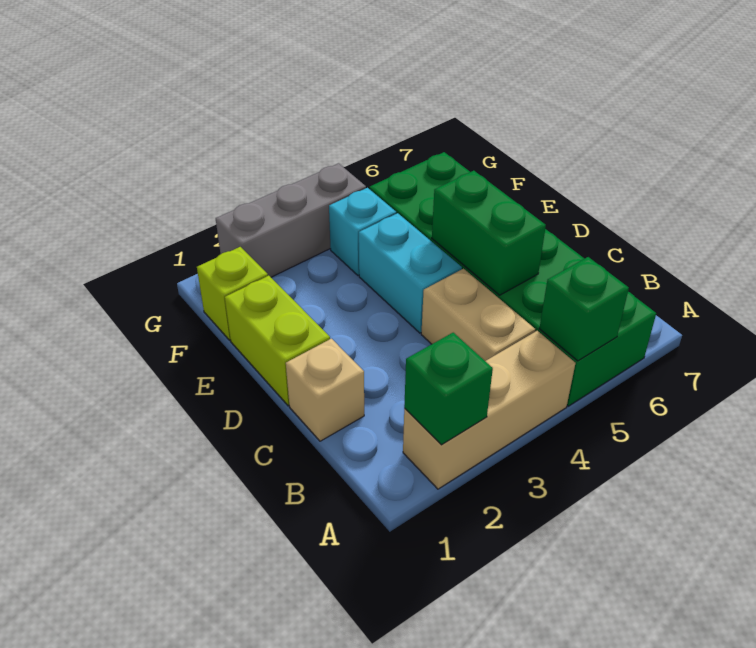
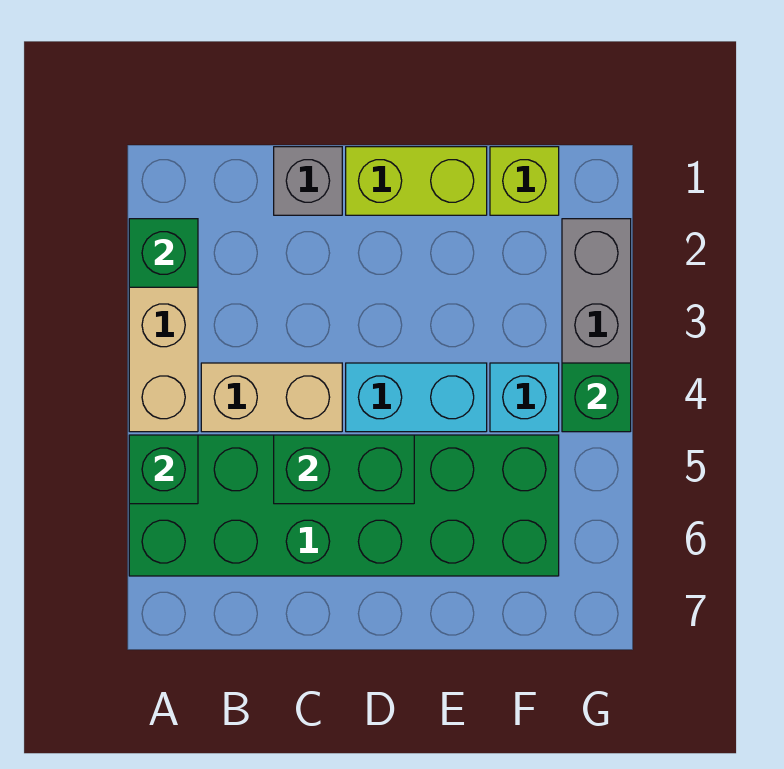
tan brick C1 level 1 -> grey brick C1 level 1
none -> green brick G4 level 2

